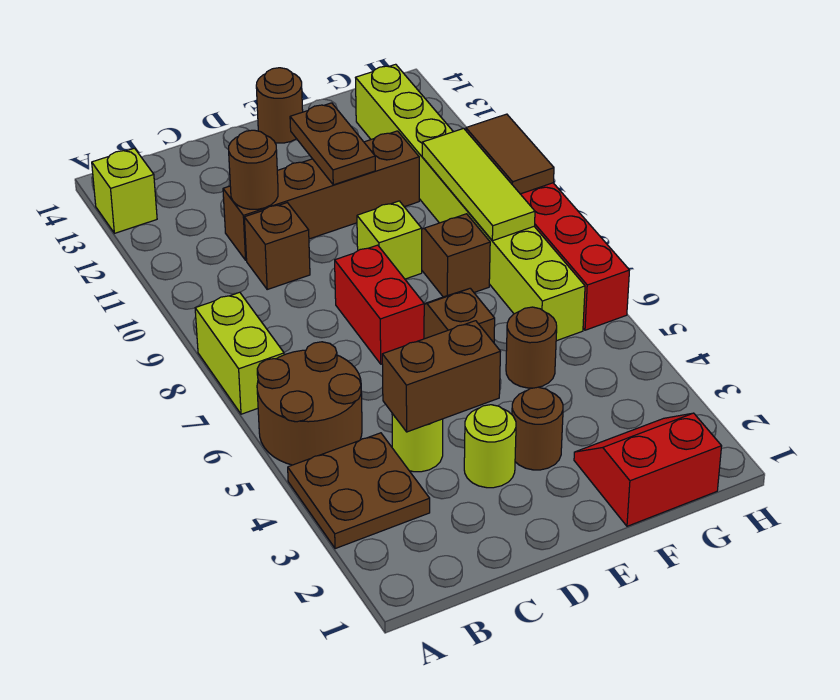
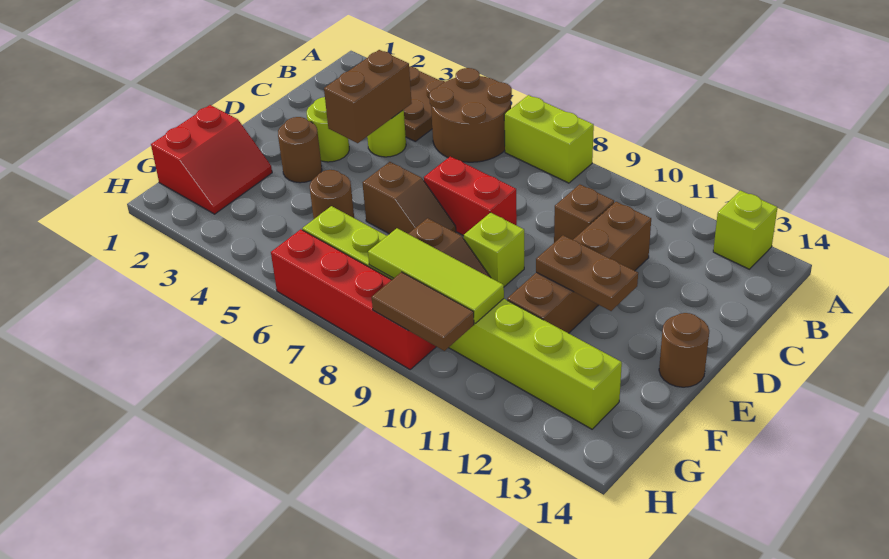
brown round brick C11 level 2 -> none

